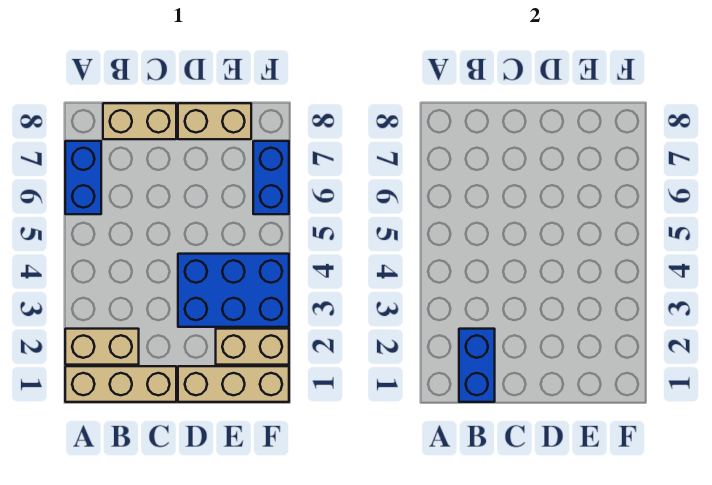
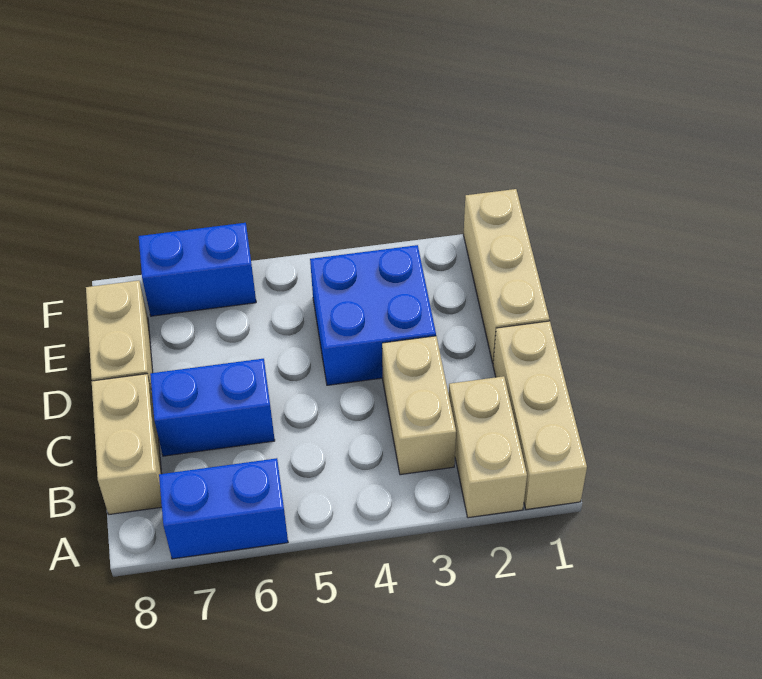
blue brick B1:B2 level 2 -> blue brick C6:C7 level 1
blue brick D3:F4 level 1 -> blue brick D3:E4 level 1
tan brick E2:F2 level 1 -> tan brick B3:C3 level 1

